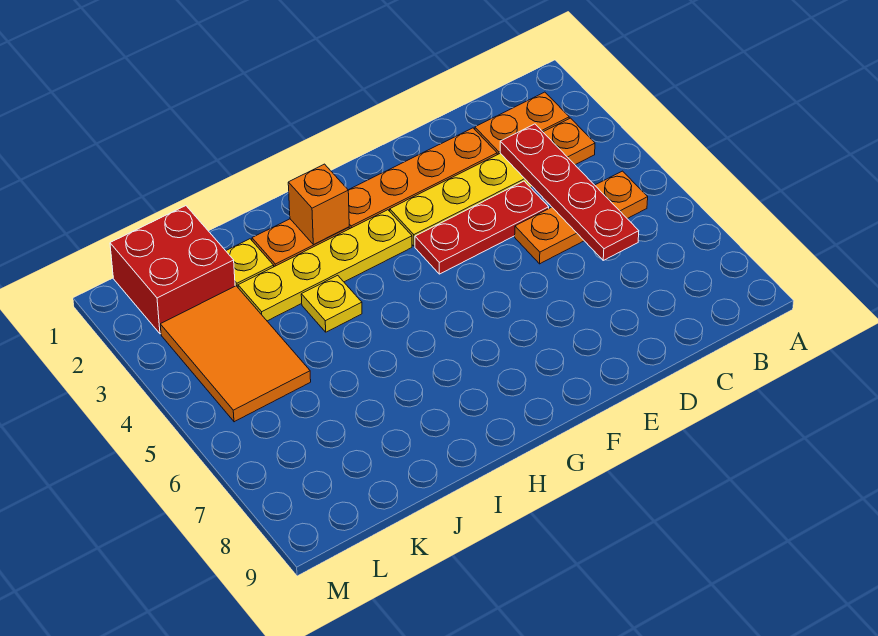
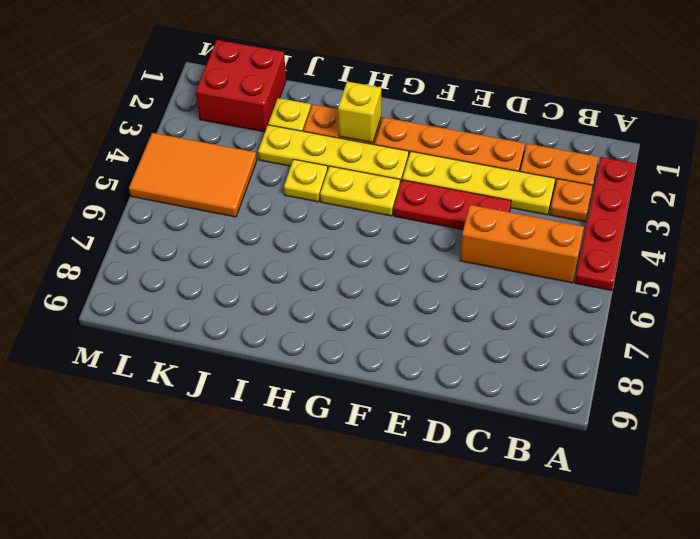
orange plate B5:D5 level 1 -> orange brick B5:D5 level 1
red plate C3:C6 level 2 -> red plate A2:A5 level 1
none -> yellow plate G4:H4 level 1
orange brick H2 level 2 -> yellow brick H2 level 2
orange tile K3:L5 level 1 -> orange tile K4:M5 level 1

